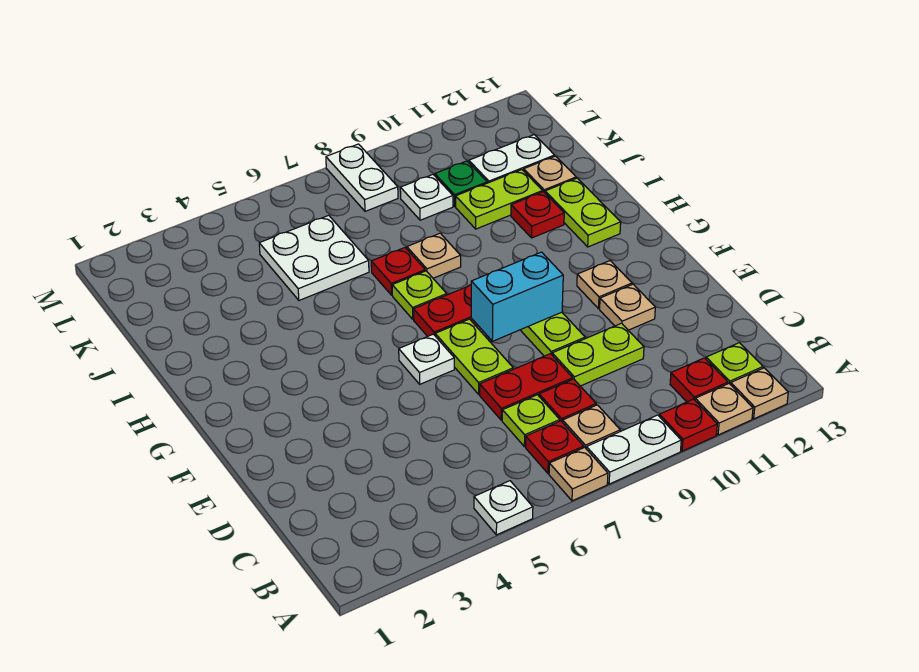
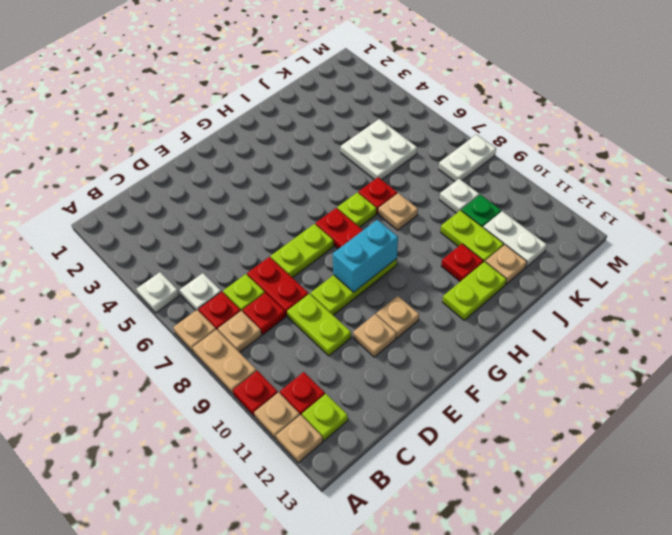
white plate A8:A9 level 1 -> tan plate A8:A9 level 1
white plate F6 level 1 -> white plate B6 level 1
cyan brick F8:F9 level 2 -> cyan brick F9:G9 level 2

